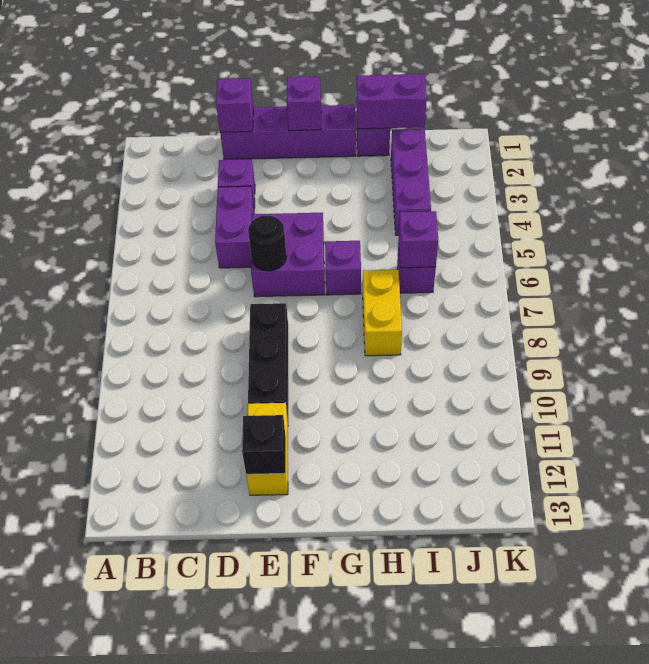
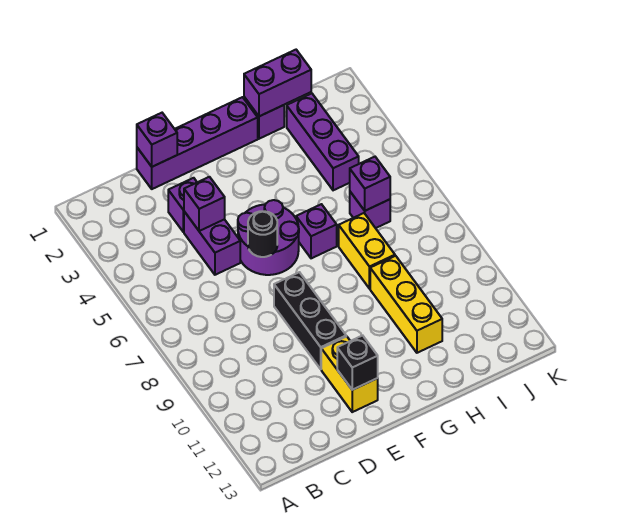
purple brick E5:F6 level 1 -> purple round brick E5:F6 level 1
purple brick F1 level 2 -> purple brick D4 level 2
none -> yellow brick H9:H11 level 1

